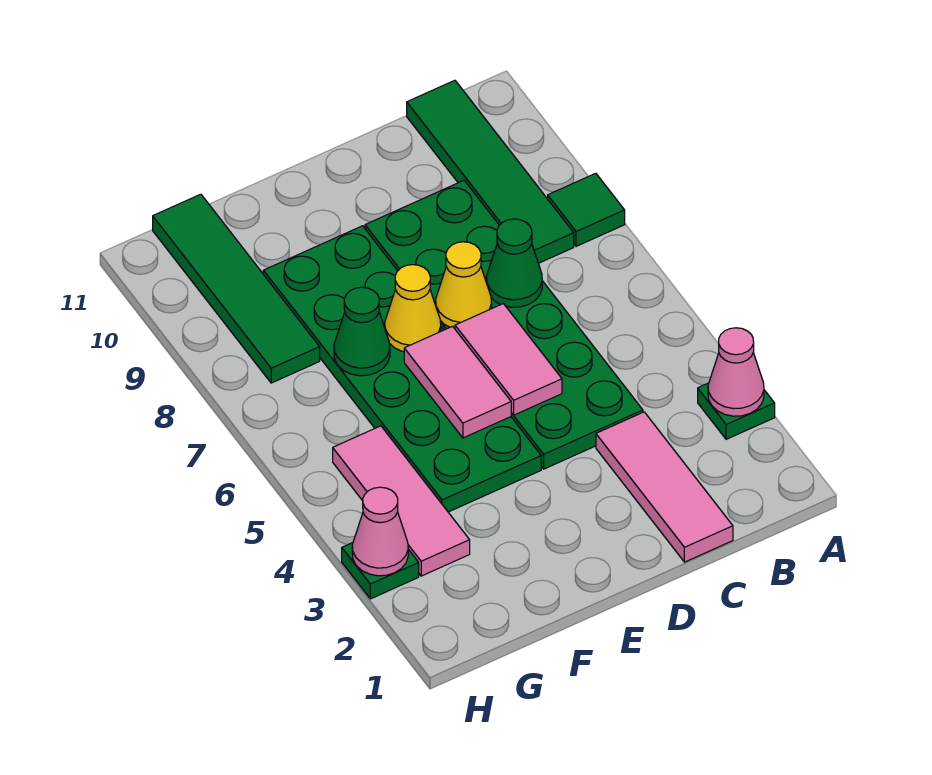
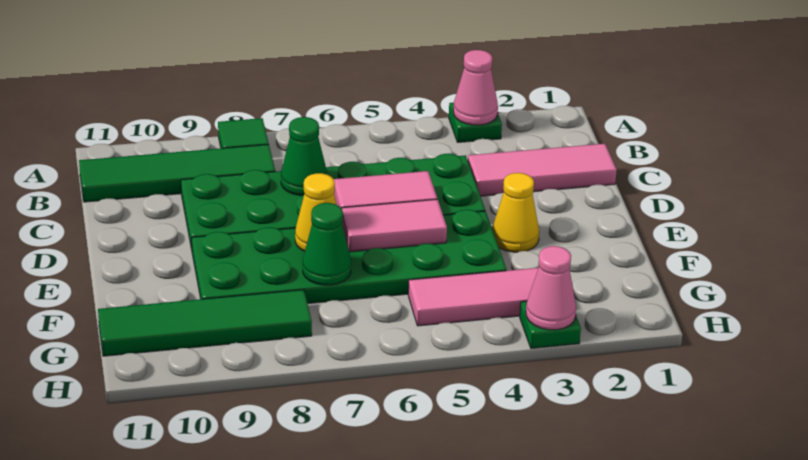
yellow cone D7 level 2 -> yellow cone E3 level 1

